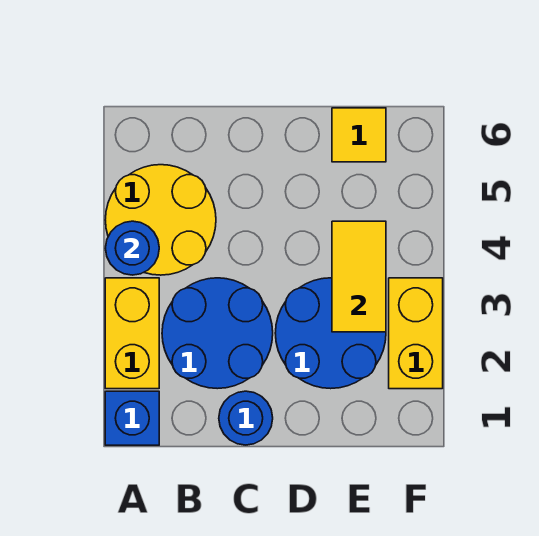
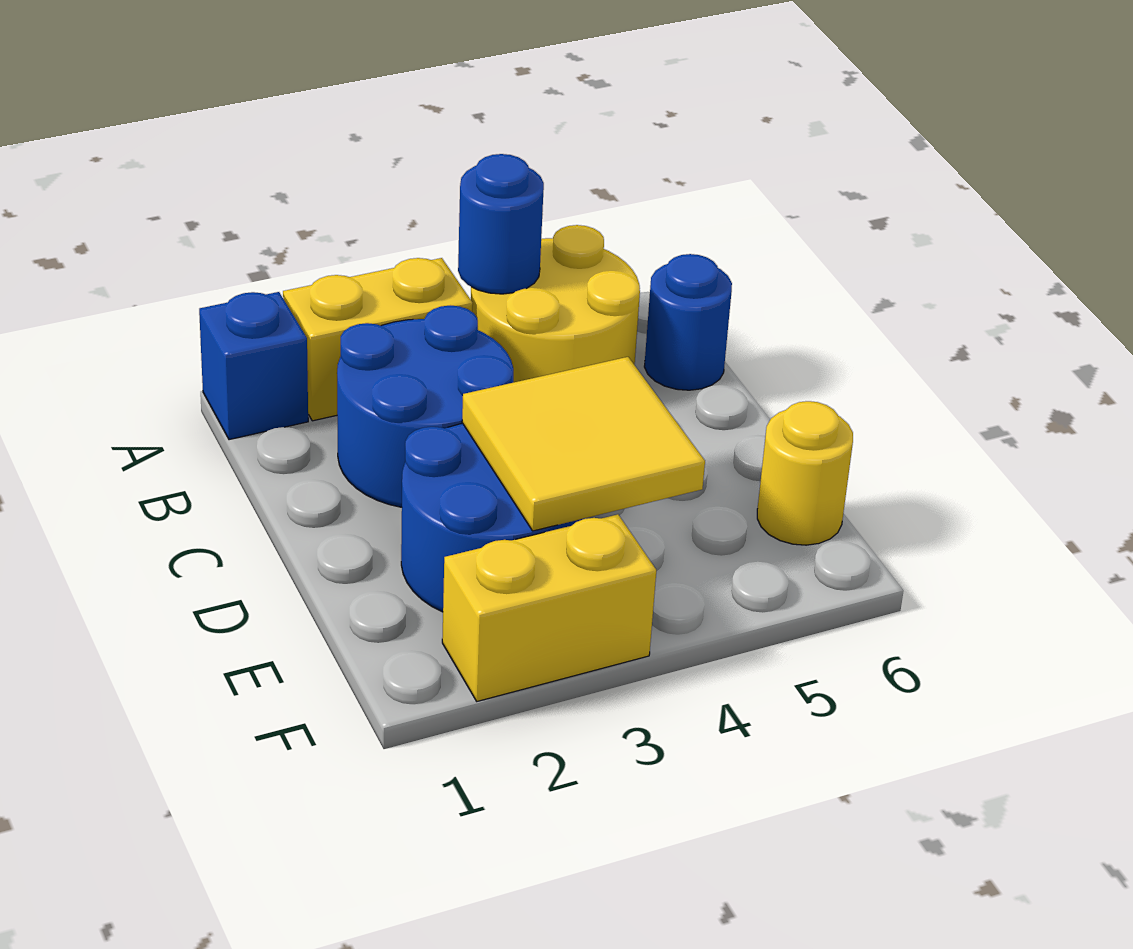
blue round brick C1 level 1 -> blue round brick B6 level 1
yellow tile E3:E4 level 2 -> yellow tile D3:E4 level 2
yellow tile E6 level 1 -> yellow round brick E6 level 1

